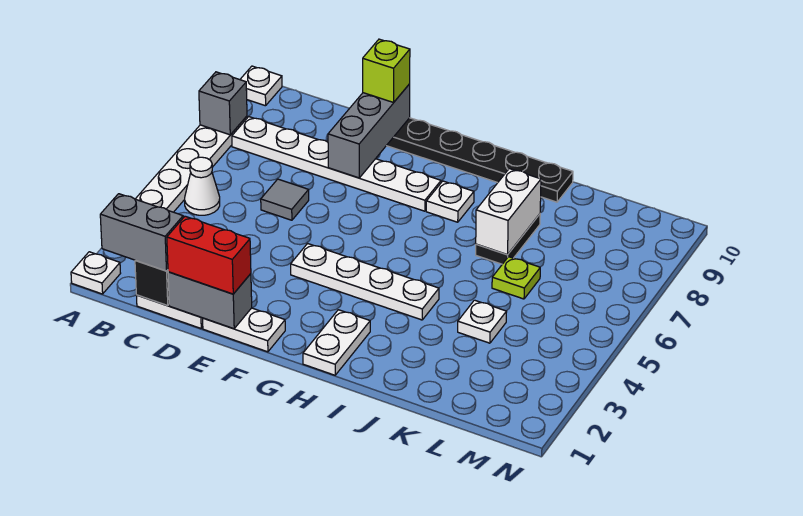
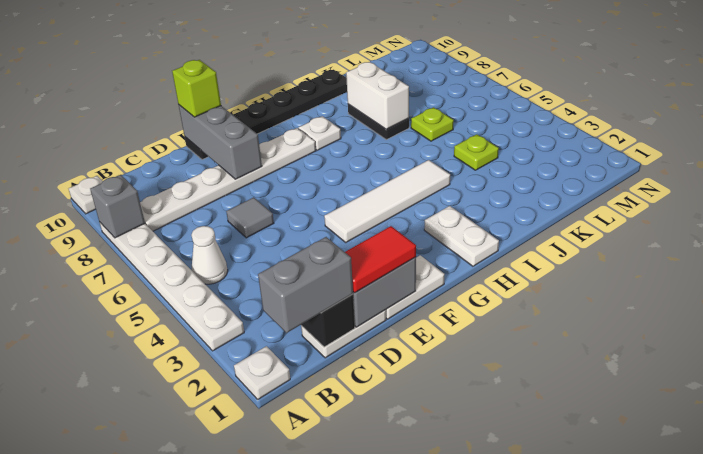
red brick D1:E1 level 3 -> red tile D1:E1 level 3
white plate F4:I4 level 1 -> white tile F4:I4 level 1
white plate K4 level 1 -> lime plate K4 level 1

